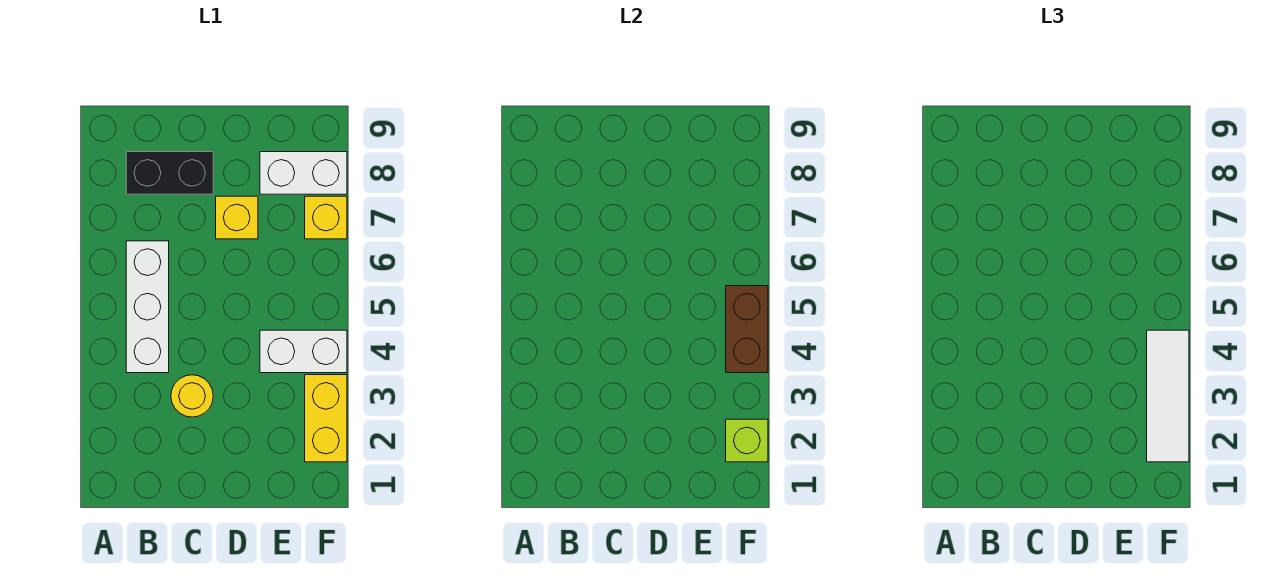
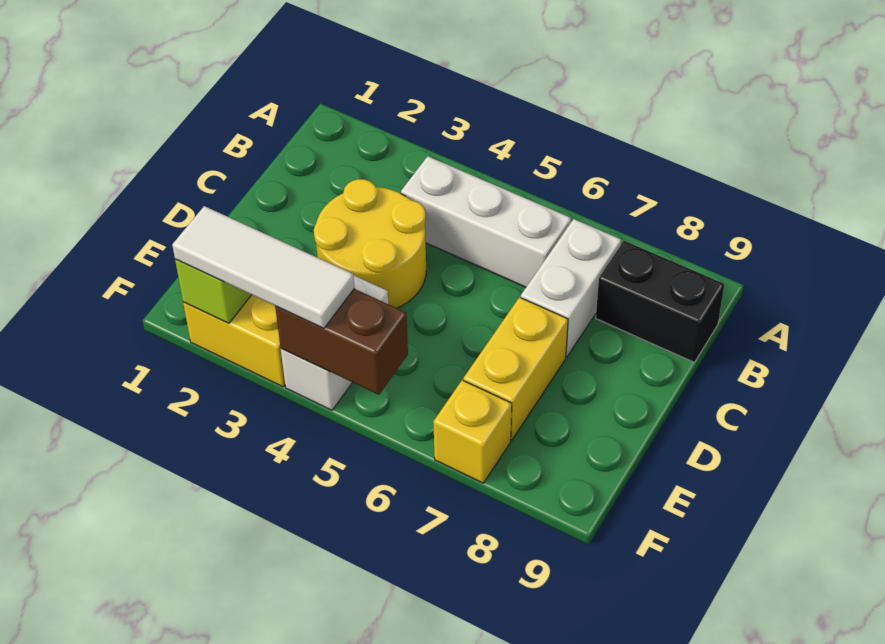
black brick B8:C8 level 1 -> black brick B8:B9 level 1
yellow round brick C3 level 1 -> yellow round brick C3:D4 level 1
yellow brick D7 level 1 -> yellow brick D7:E7 level 1
white brick E8:F8 level 1 -> white brick B7:C7 level 1

